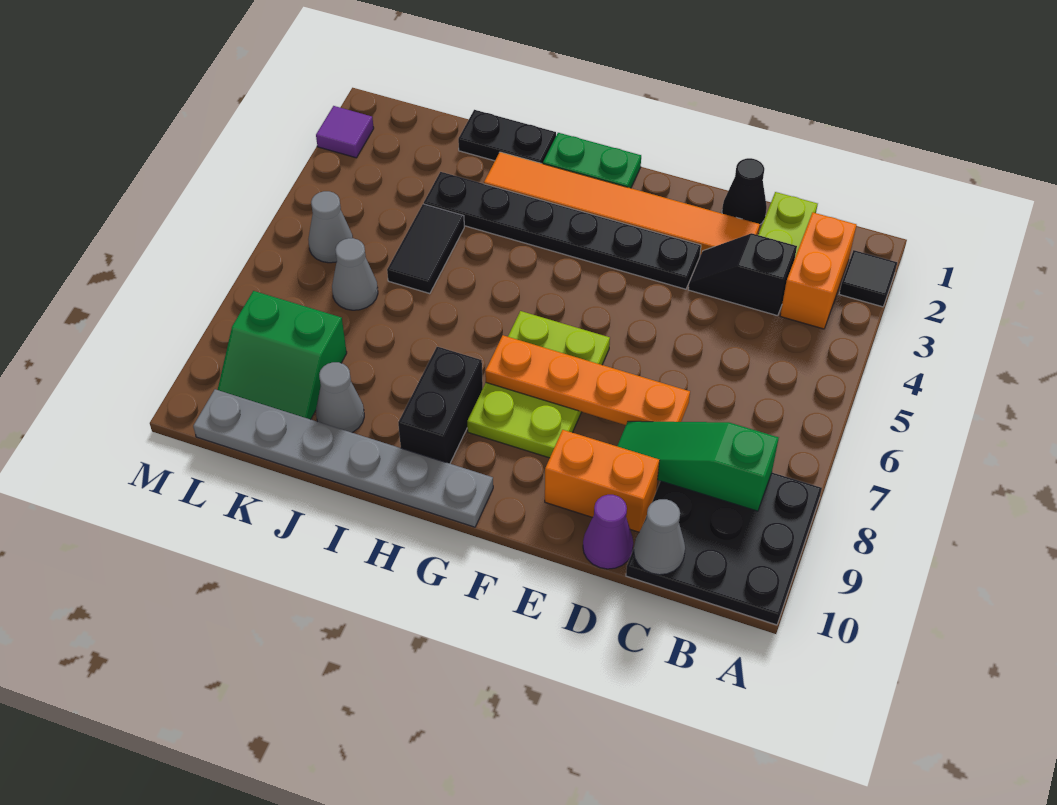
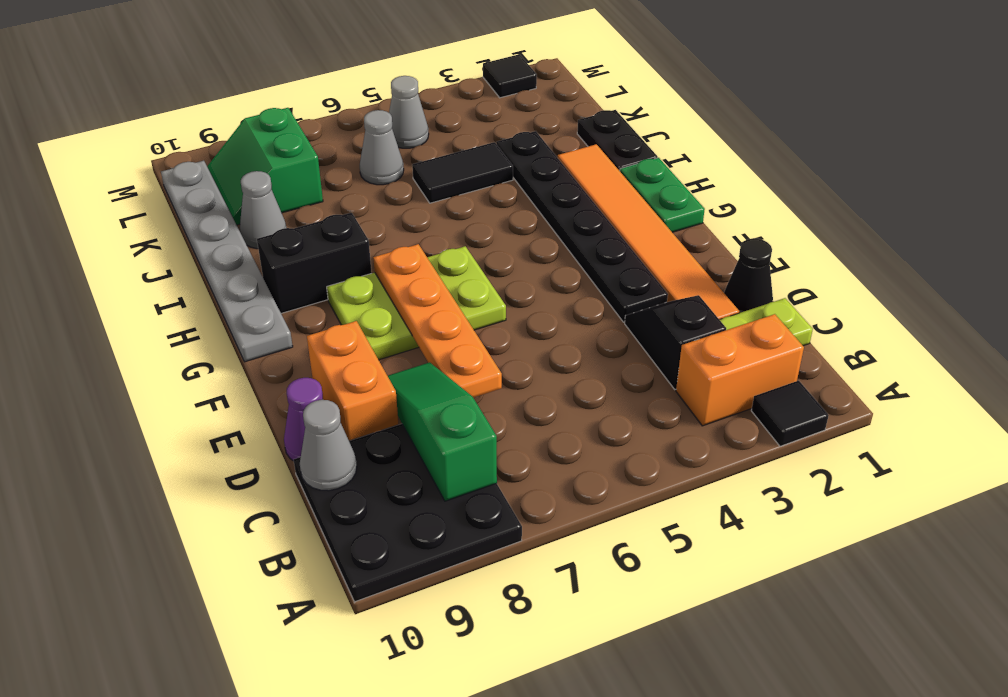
purple tile M2 level 1 -> black tile M2 level 1

